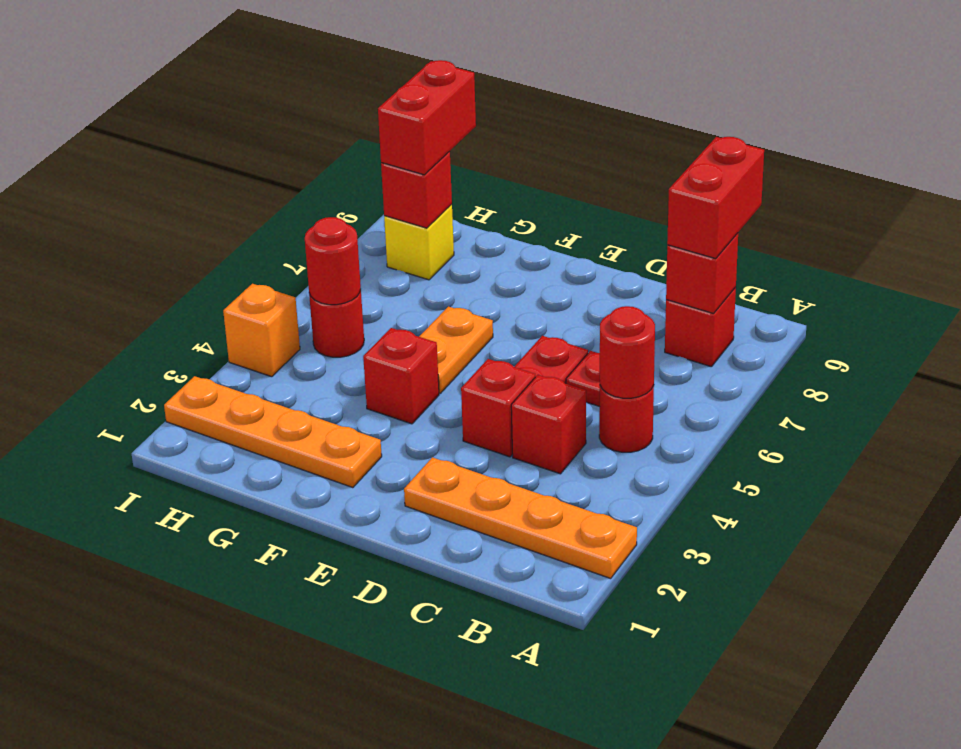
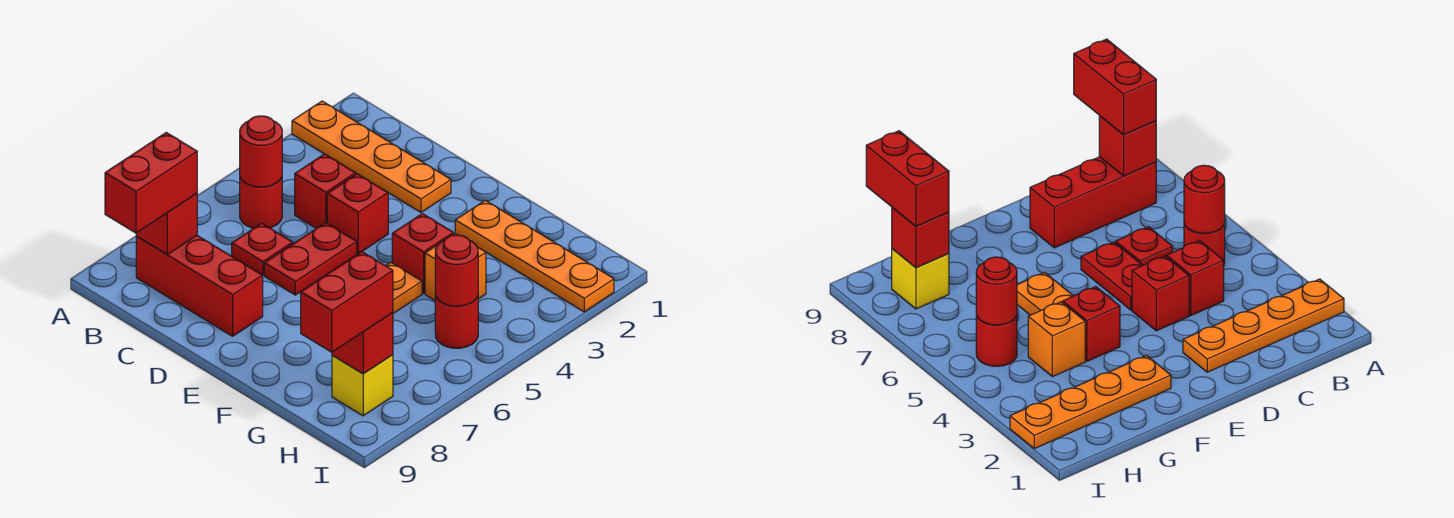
red brick B8 level 1 -> red brick B8:D8 level 1
orange brick I4 level 1 -> orange brick G4 level 1

